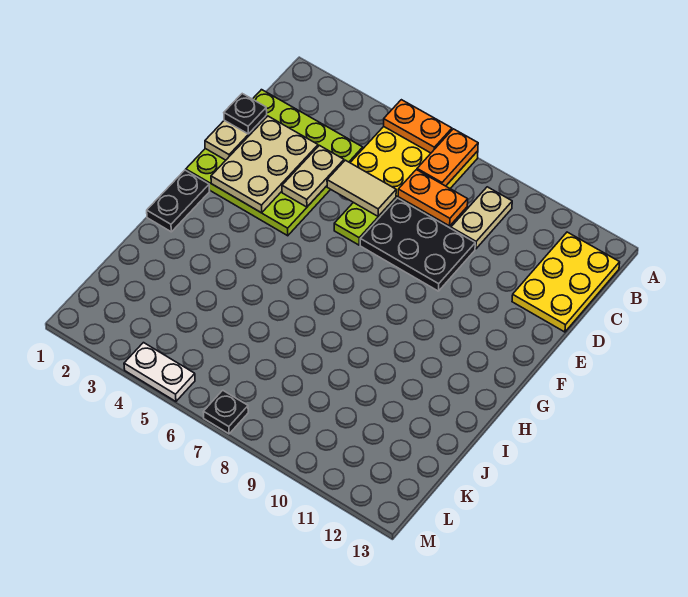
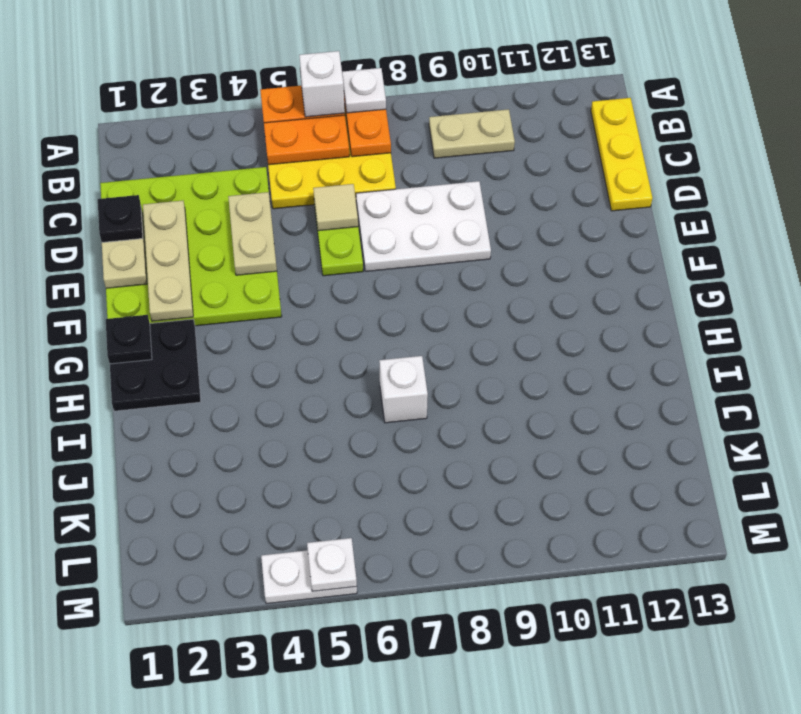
none -> white brick A6 level 3
none -> white plate A7 level 3
tan plate B9:C9 level 1 -> tan plate B9:B10 level 1
yellow plate B12:D13 level 1 -> yellow plate B13:D13 level 1
orange plate C7:C8 level 2 -> orange plate B5:B6 level 2
tan plate D2:F3 level 2 -> tan plate D2:F2 level 2
tan tile D5:D6 level 2 -> tan tile D6 level 2
black plate D7:E9 level 1 -> white plate D7:E9 level 1
black plate G1:H1 level 1 -> black plate G1:H2 level 1
none -> white brick I7 level 1
none -> white plate M5 level 2
black plate M7 level 1 -> black plate G1 level 2

